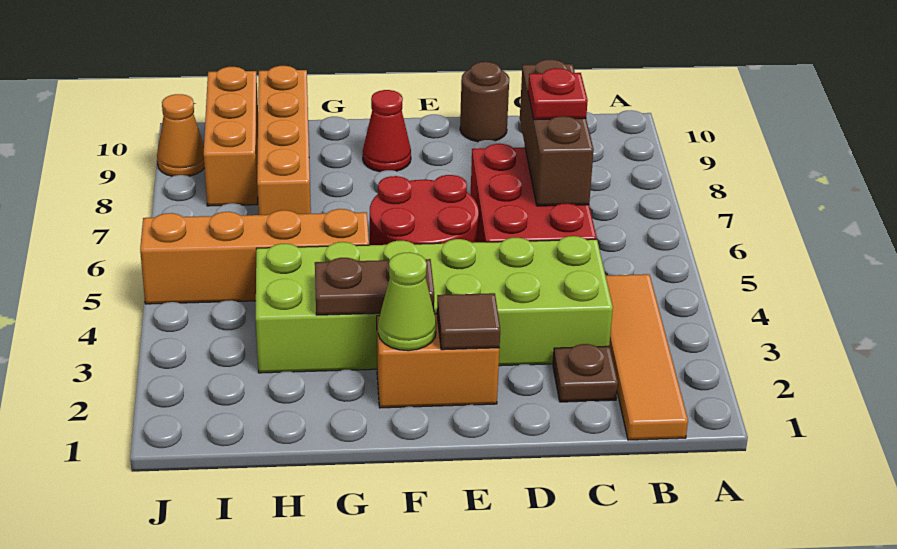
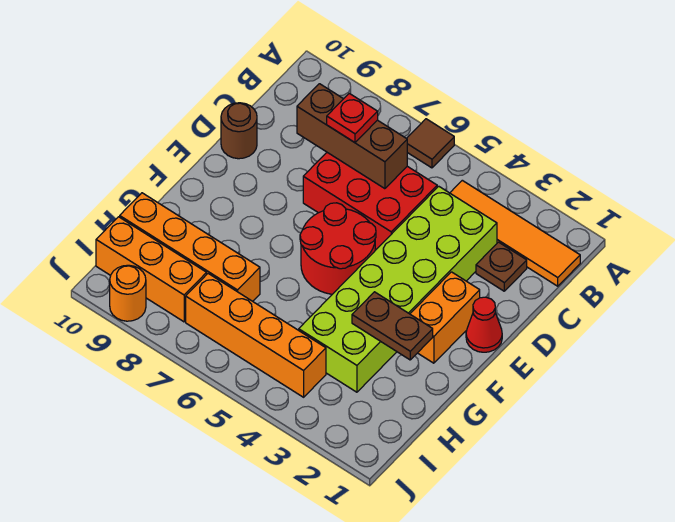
brown tile E2 level 2 -> brown tile A6 level 1
lime cone F2 level 2 -> none
brown plate F3:G3 level 2 -> brown plate G2:G3 level 2
red cone F9 level 1 -> red cone E1 level 1
orange brick G5:J5 level 1 -> orange brick I4:I7 level 1
orange cone J9 level 1 -> orange round brick J9 level 1

